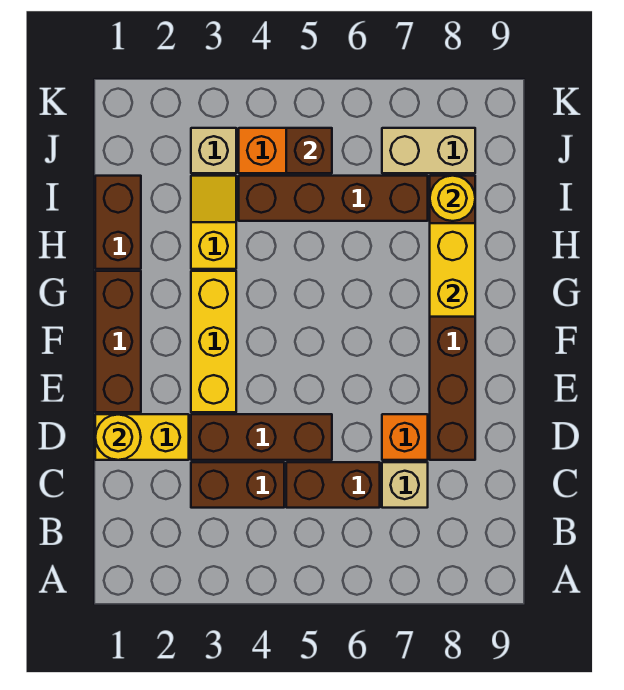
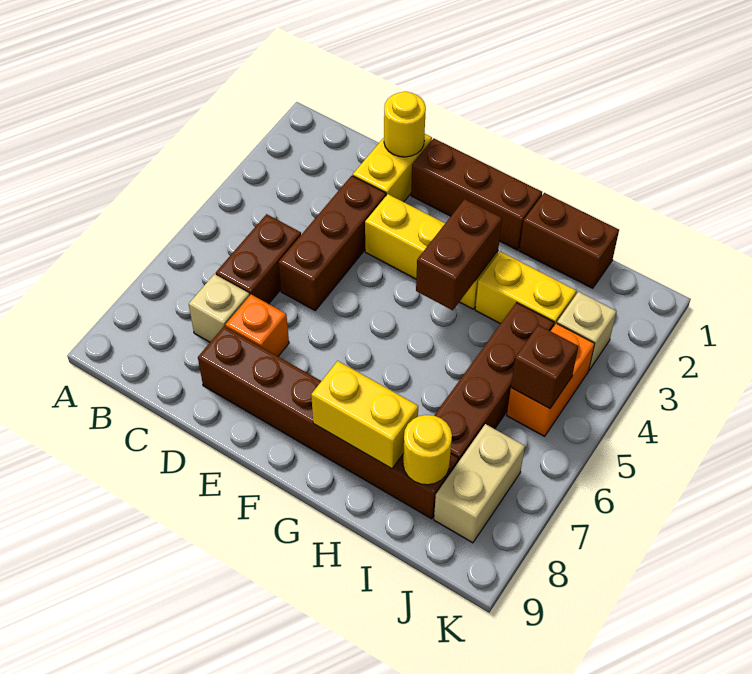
brown brick C3:C4 level 1 -> brown brick G3:G4 level 2
yellow slope H3:I3 level 1 top H -> yellow brick H3:I3 level 1

